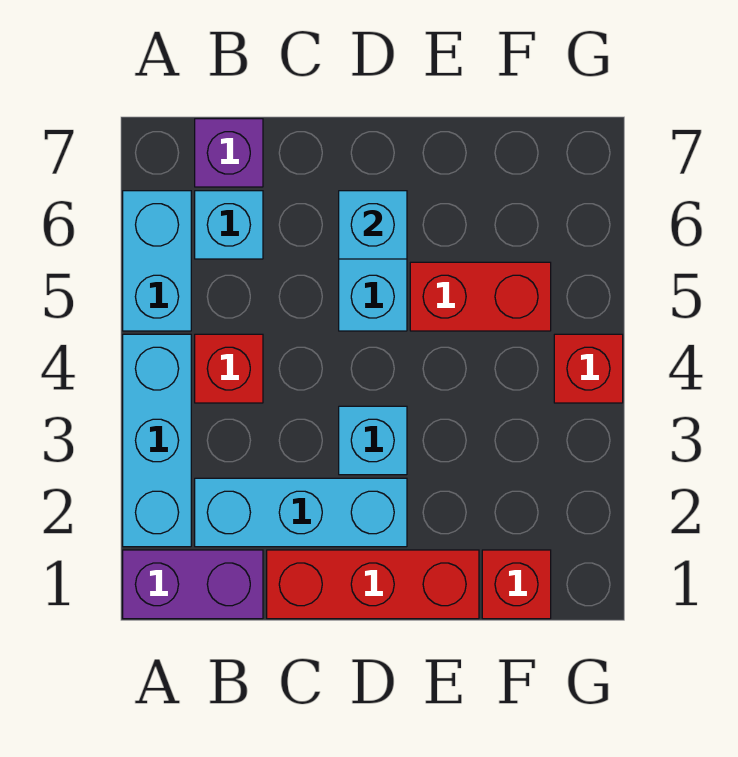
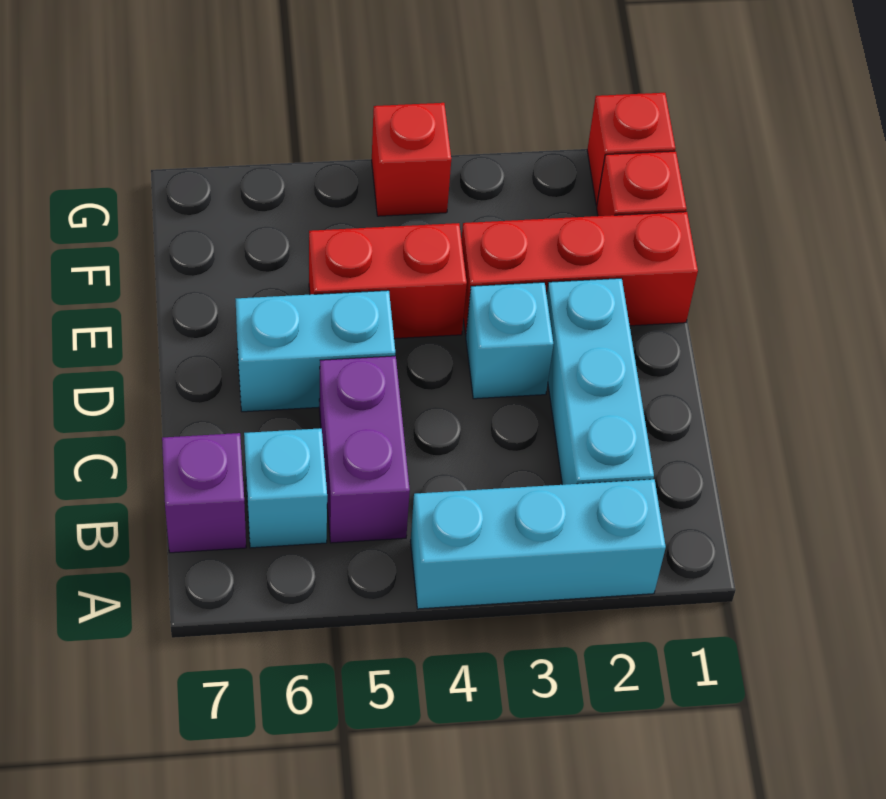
purple brick A1:B1 level 1 -> purple brick B5:C5 level 1
cyan brick A5:A6 level 1 -> none
red brick B4 level 1 -> red brick G1 level 1
red brick C1:E1 level 1 -> red brick E1:E3 level 1
cyan brick D6 level 2 -> none
red brick E5:F5 level 1 -> red brick E4:E5 level 1

